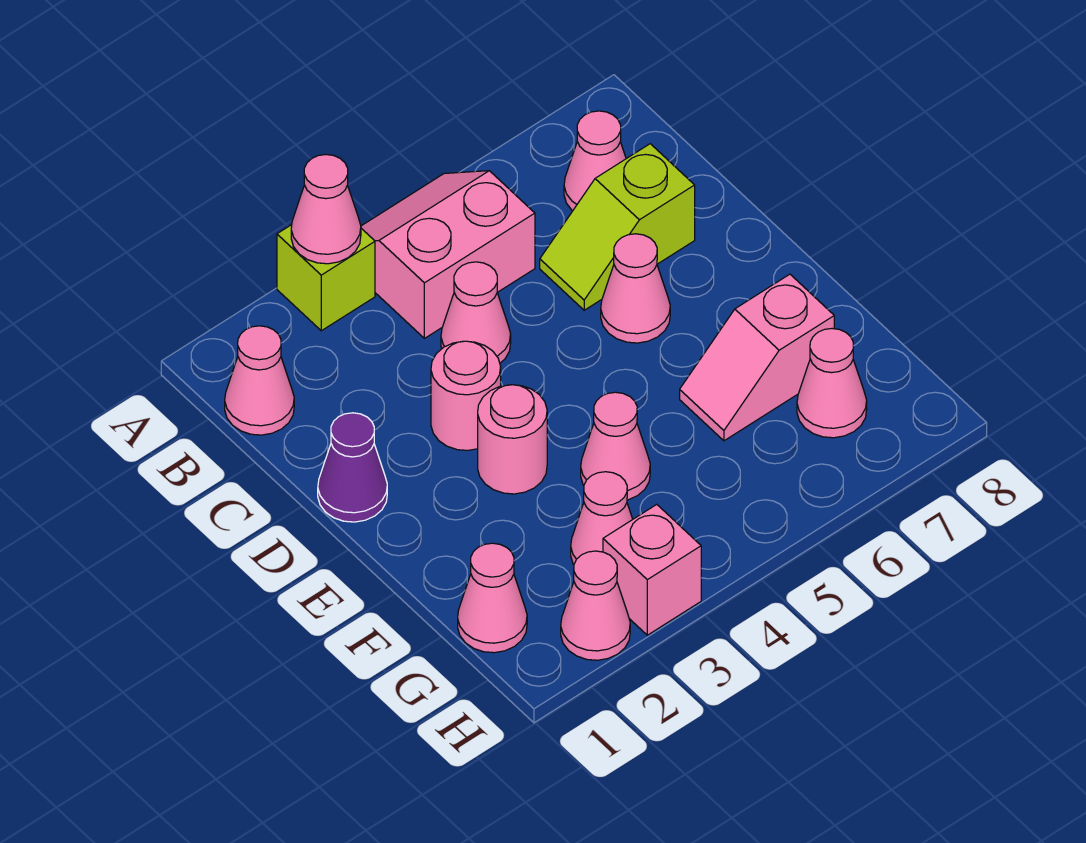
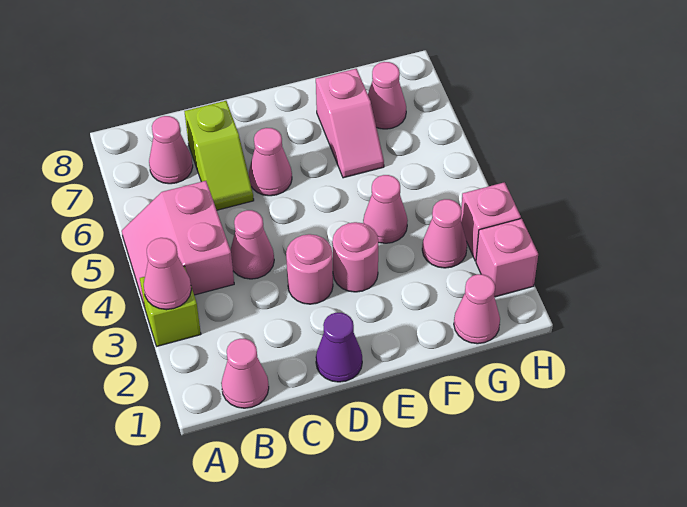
pink cone H2 level 1 -> pink brick H2 level 1

